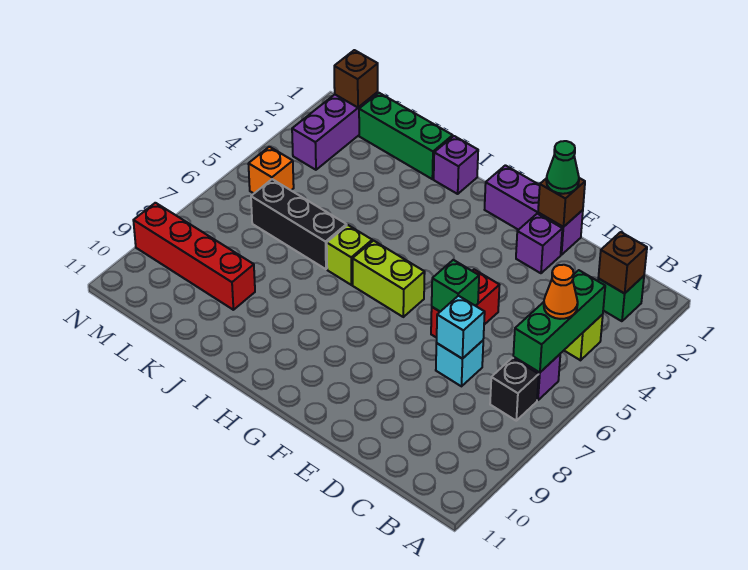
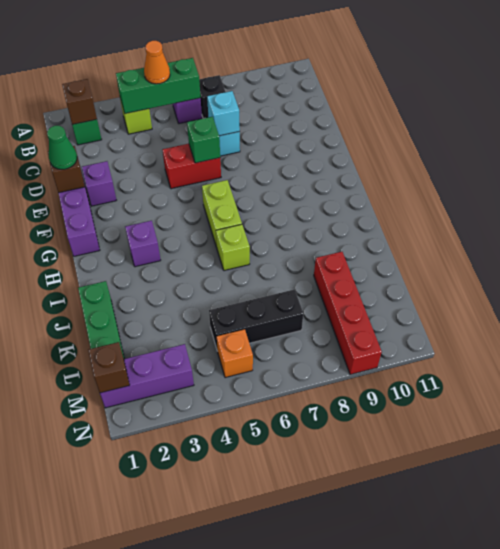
purple brick I1 level 1 -> purple brick H3 level 1
black brick J6:L6 level 1 -> black brick L5:L7 level 1

